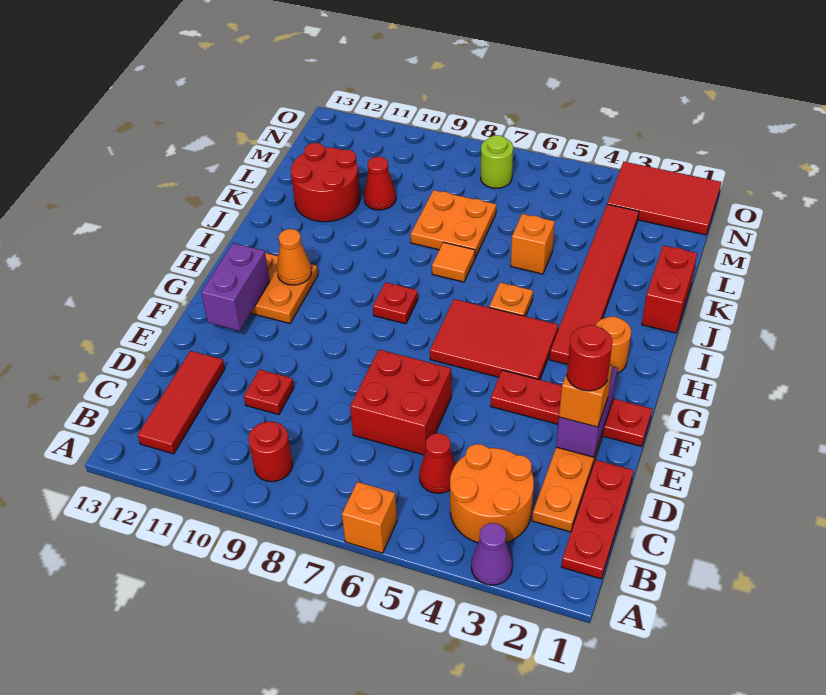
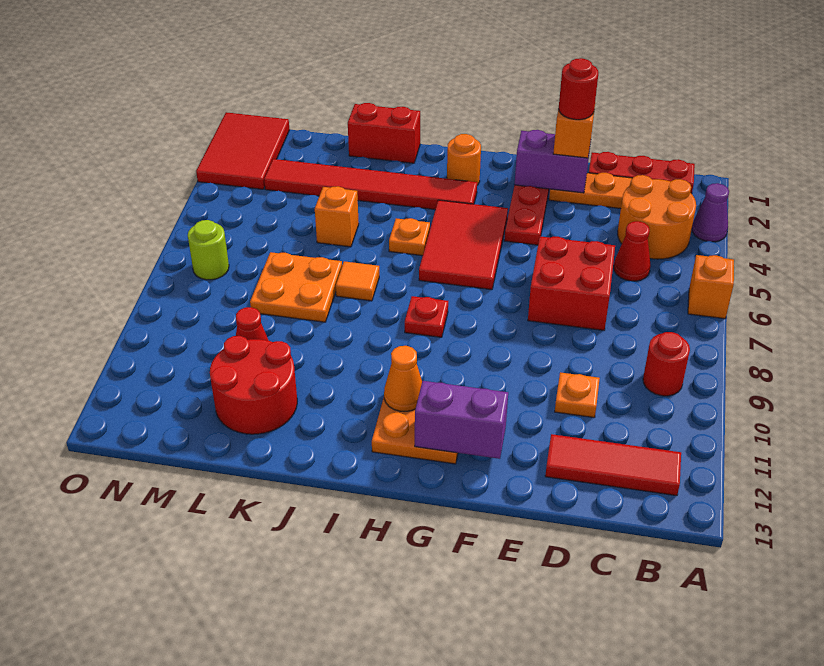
red plate D10 level 1 -> orange plate D10 level 1

